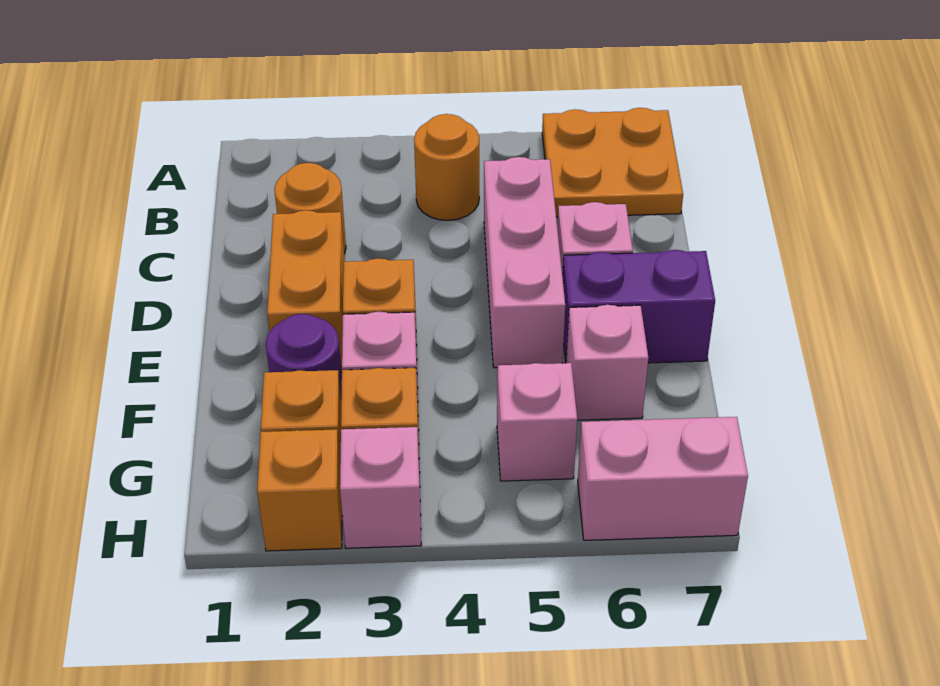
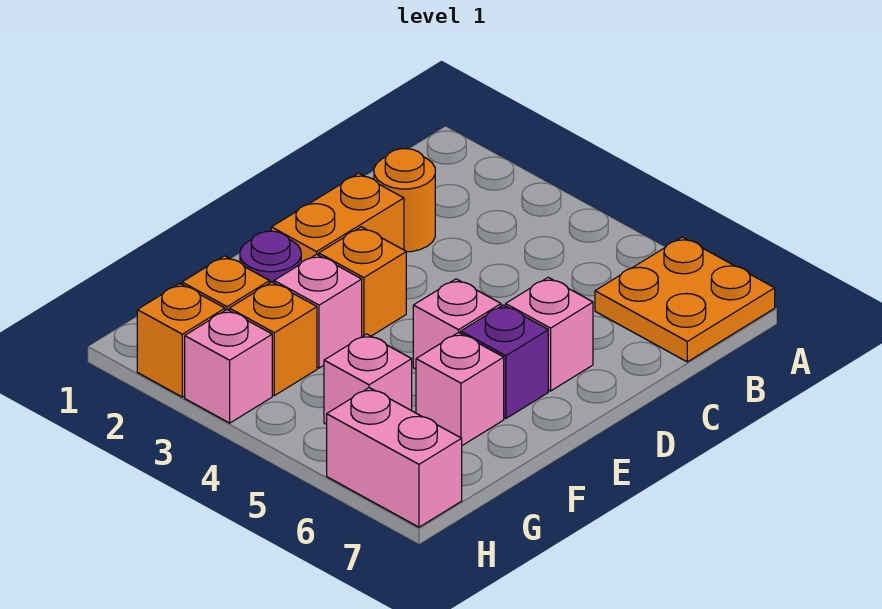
orange round brick B4 level 1 -> none
pink brick C5:E5 level 1 -> pink brick E5 level 1
purple brick E6:E7 level 1 -> purple brick E6 level 1

